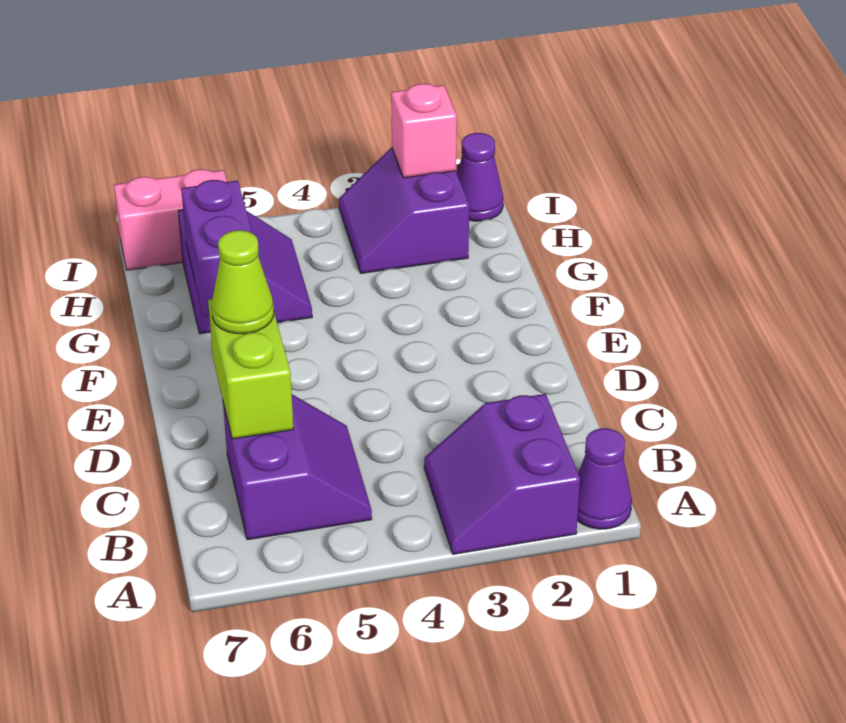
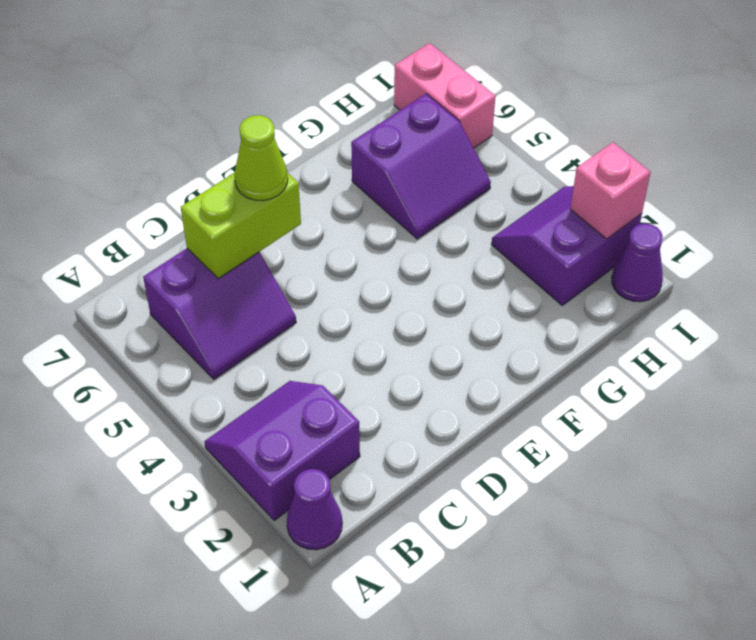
purple brick F6:G6 level 2 -> none

